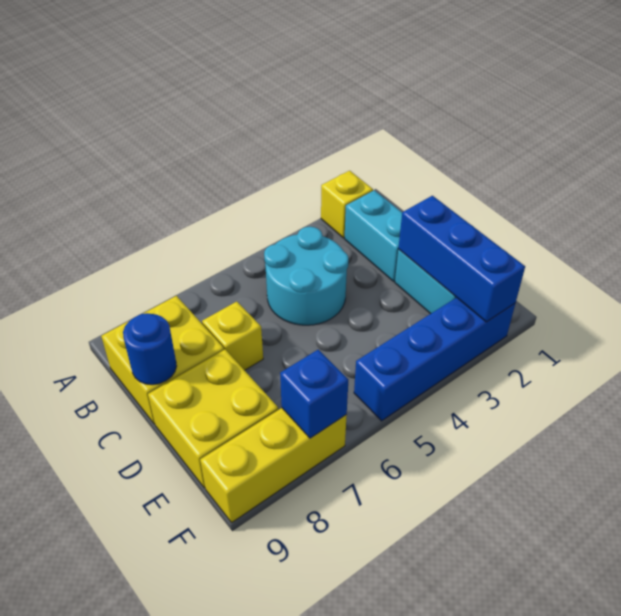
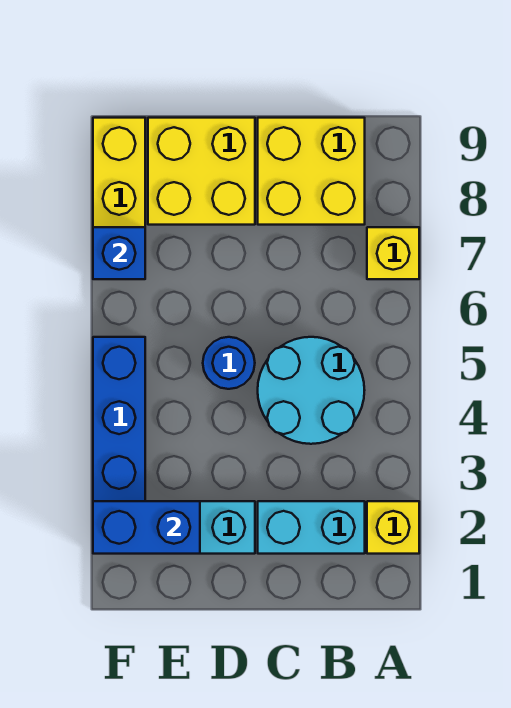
yellow brick C7 level 1 -> yellow brick A7 level 1
blue round brick C9 level 2 -> blue round brick D5 level 1
blue brick D2:F2 level 2 -> blue brick E2:F2 level 2

